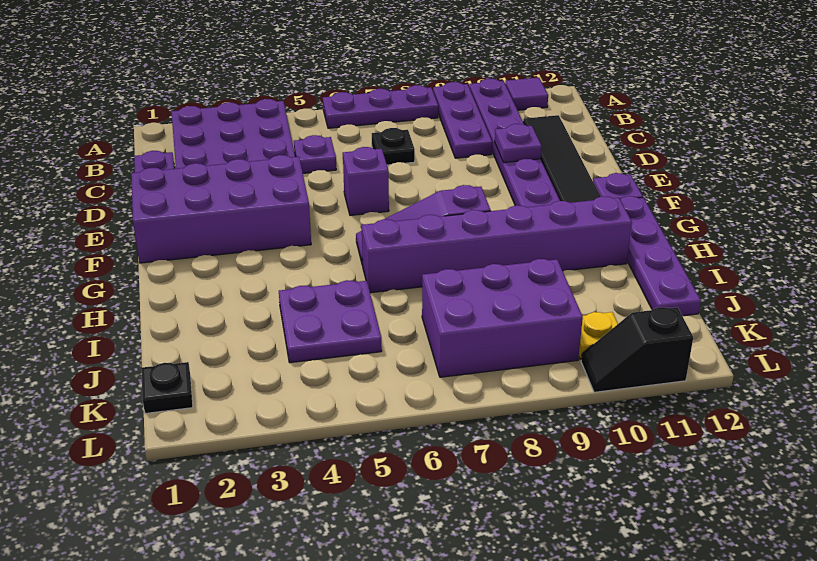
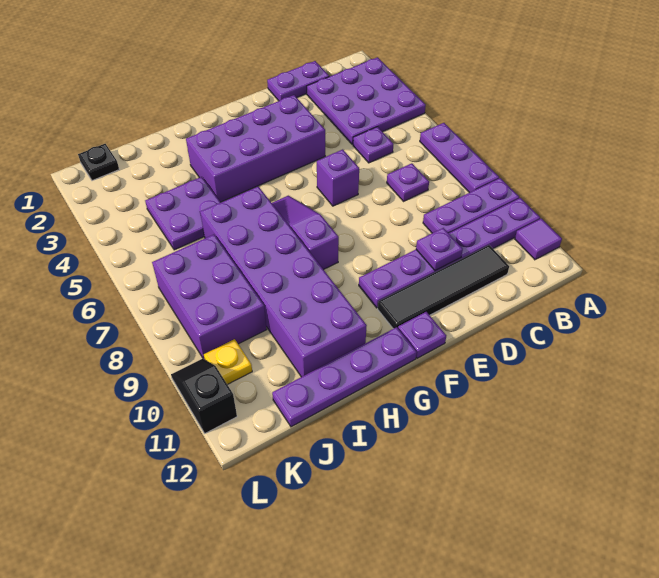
black plate C7 level 1 -> purple plate C7 level 1
purple brick E1:F4 level 1 -> purple brick E3:H4 level 1
purple brick H6:H11 level 1 -> purple brick H6:I11 level 1

